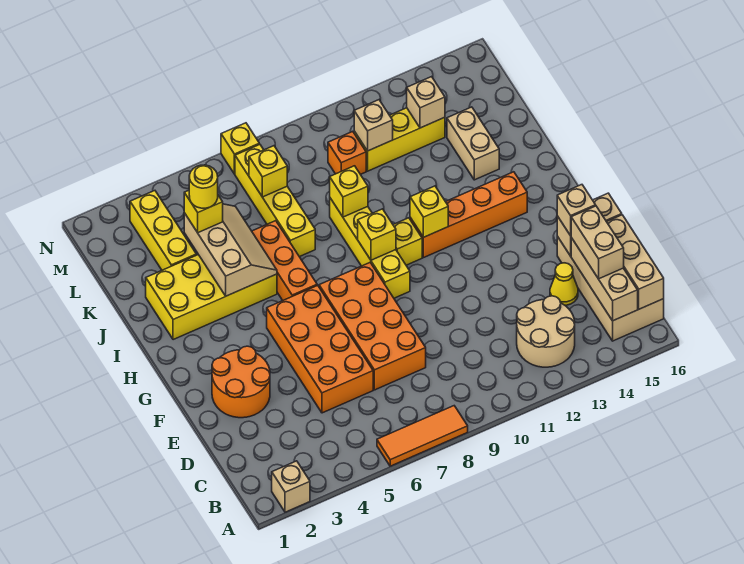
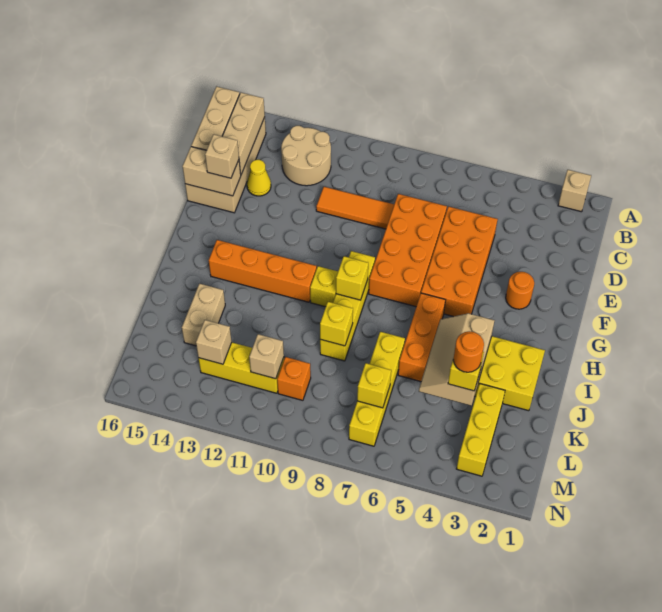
orange tile A6:A8 level 1 -> orange tile D9:D11 level 1
tan brick C15:D15 level 3 -> none
orange round brick E2:F3 level 1 -> orange round brick F3 level 1
yellow brick H11 level 2 -> none
yellow round brick K4 level 4 -> orange round brick K4 level 4
yellow brick N7 level 1 -> none

